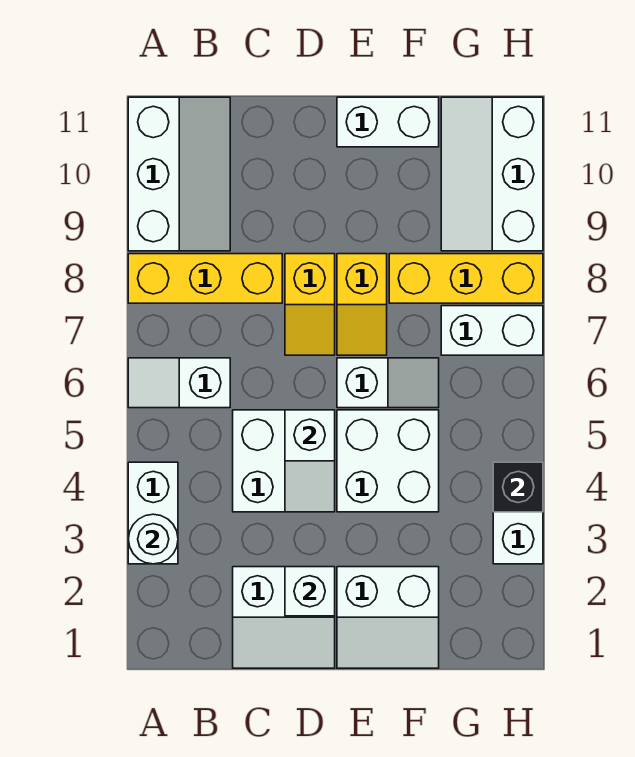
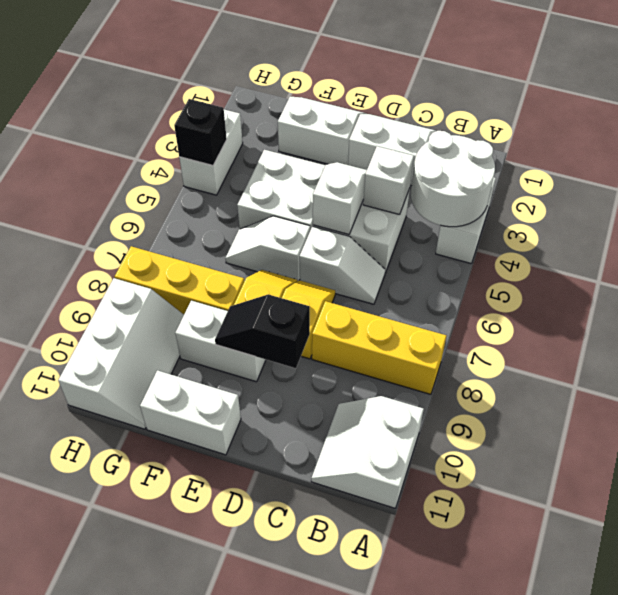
white round brick A3 level 2 -> white round brick A3:B4 level 2
white slope A6:B6 level 1 top B -> white slope C6:D6 level 1 top D
white slope A9:B11 level 1 top A -> white slope A10:B11 level 1 top A
white brick D2 level 2 -> white brick C4 level 2
none -> black slope D9:E9 level 2 top D
white brick G7:H7 level 1 -> white brick E9:F9 level 1

